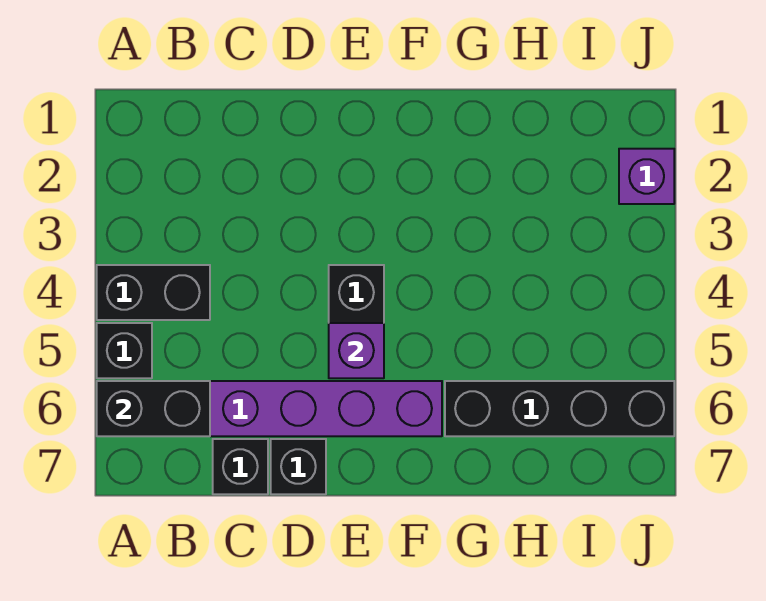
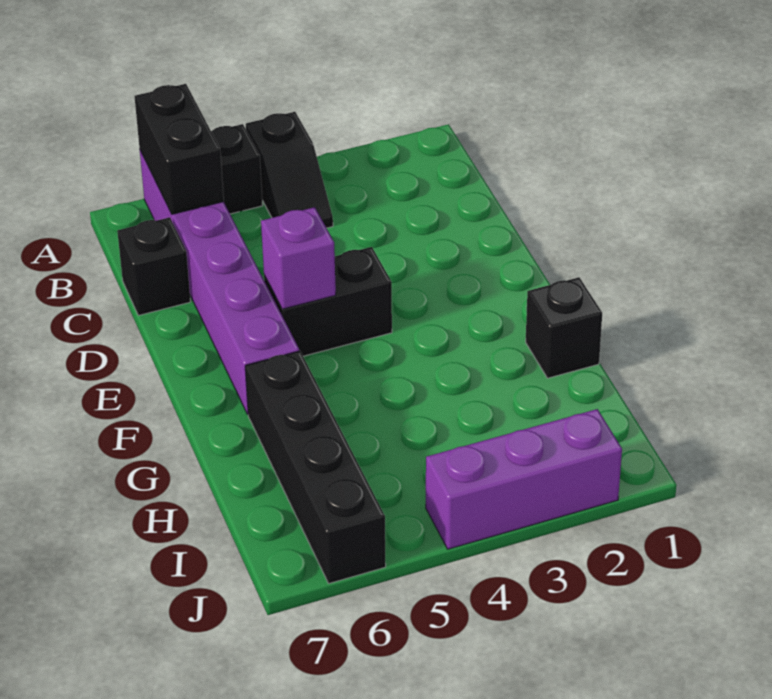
black brick A4:B4 level 1 -> black slope A4:B4 level 1 top A
black brick D7 level 1 -> black brick G1 level 1
purple brick J2 level 1 -> purple brick J2:J4 level 1

